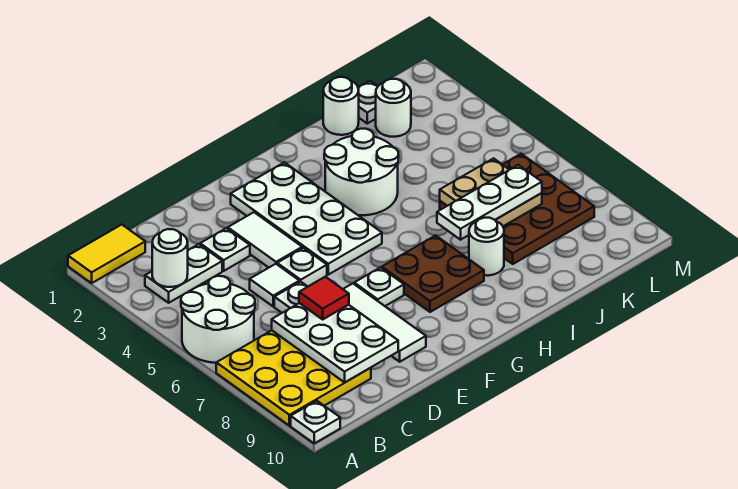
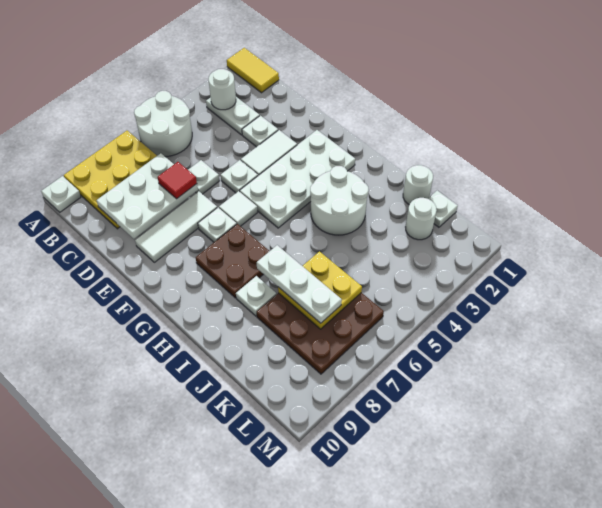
white tile D5 level 1 -> white tile F6 level 1
white round brick I8 level 1 -> white plate I8 level 1
tan plate J6:K7 level 2 -> yellow plate J6:K7 level 2

